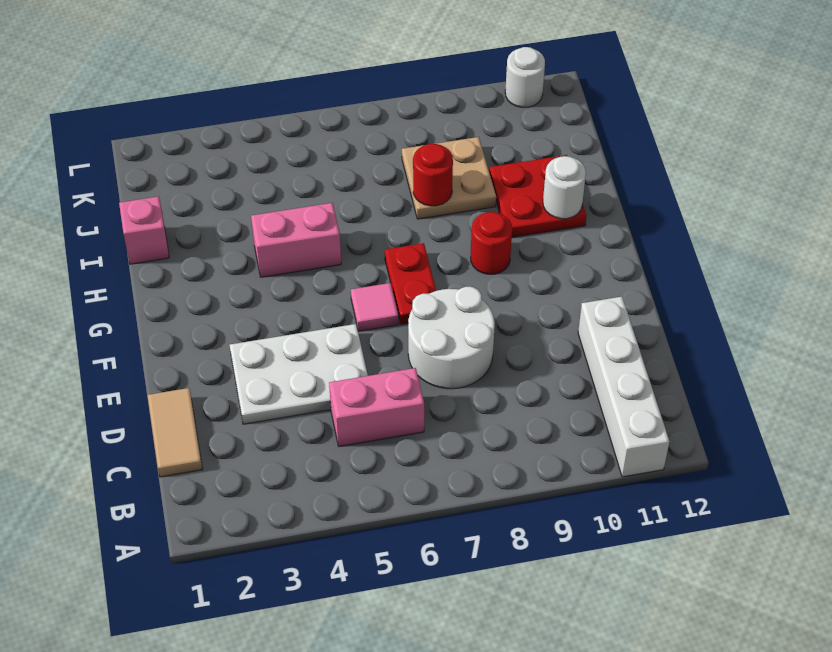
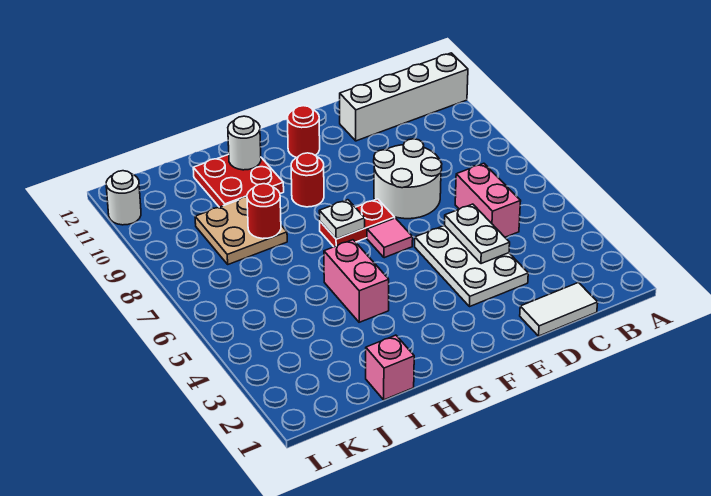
tan tile C1:D1 level 1 -> white tile C1:D1 level 1
none -> white plate D4:D5 level 2
none -> red round brick F11 level 1
none -> white plate G7 level 2

